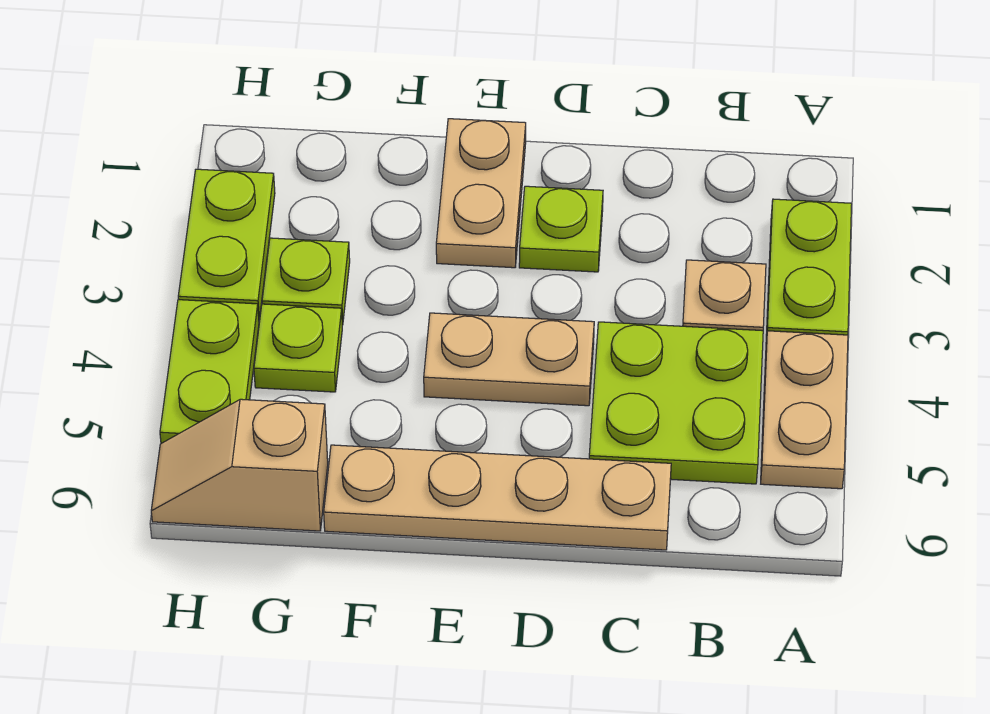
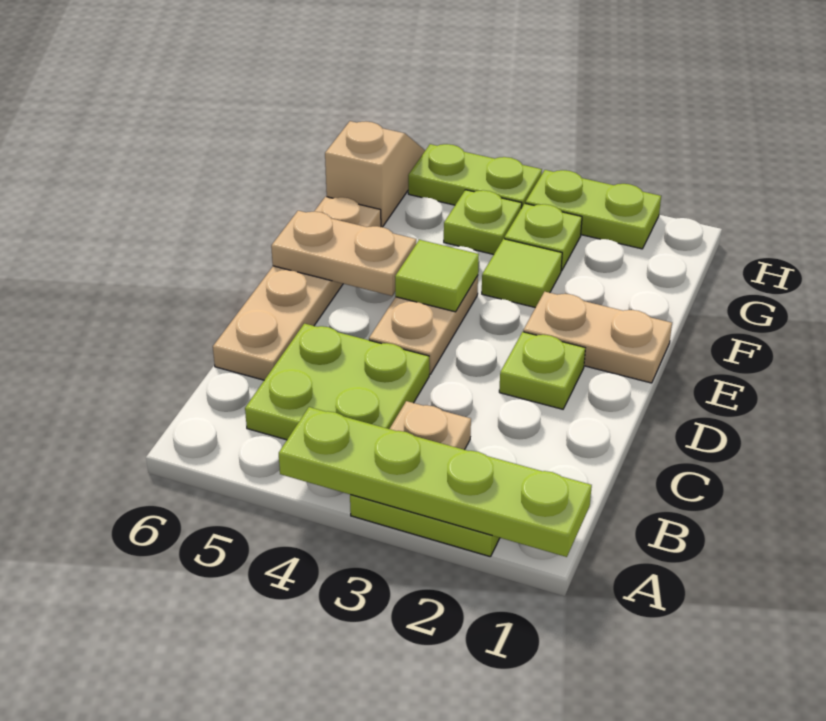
none -> lime plate A1:A4 level 2
tan plate A4:A5 level 1 -> tan plate E5:E6 level 2
none -> lime tile E4 level 2
none -> lime tile F3 level 1

